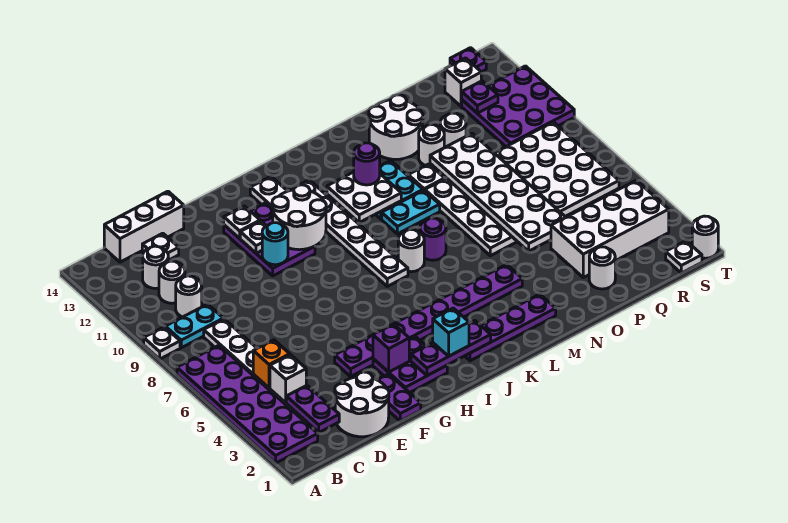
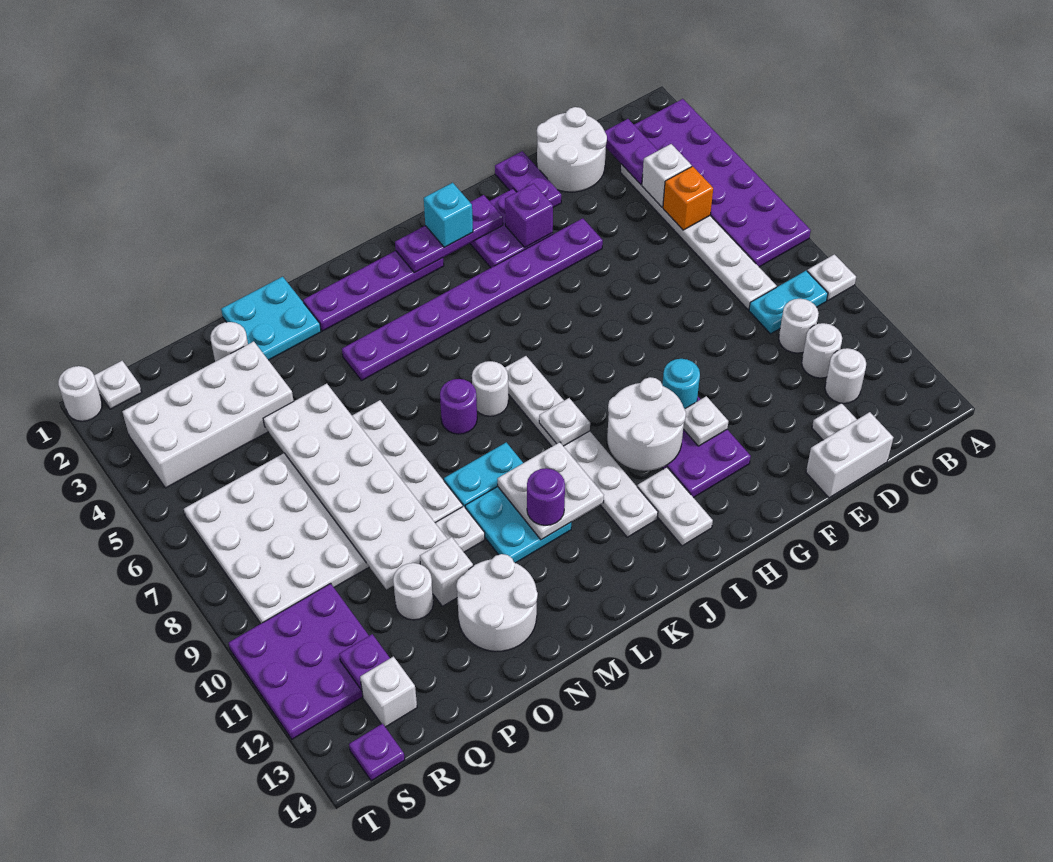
white brick C14:E14 level 1 -> white brick D14:E14 level 1
white plate G12 level 2 -> white plate J9 level 2
none -> cyan plate N1:O2 level 1
white round brick O11 level 1 -> white brick O11 level 1

